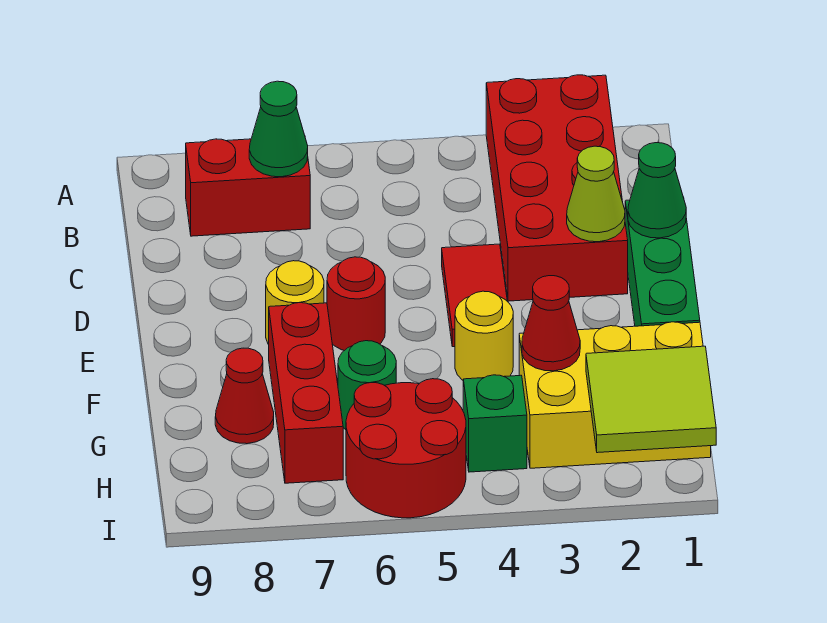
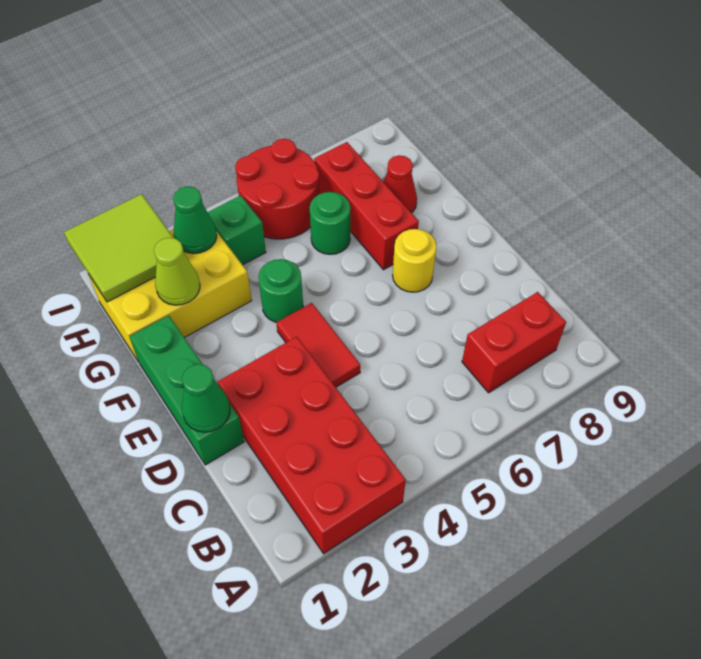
green cone B7 level 2 -> green cone H3 level 2
lime cone D2 level 2 -> lime cone G2 level 2
red round brick E6 level 1 -> none
yellow round brick F4 level 1 -> green round brick F4 level 1
red cone G3 level 2 -> none

